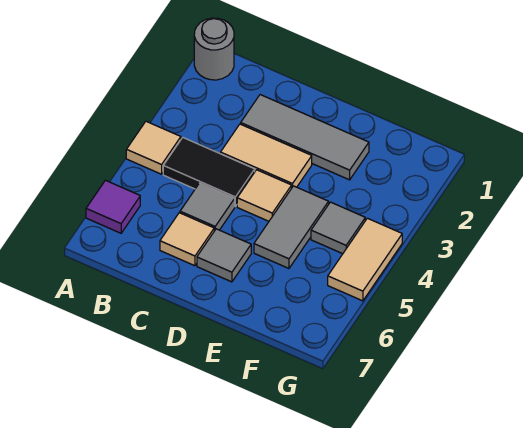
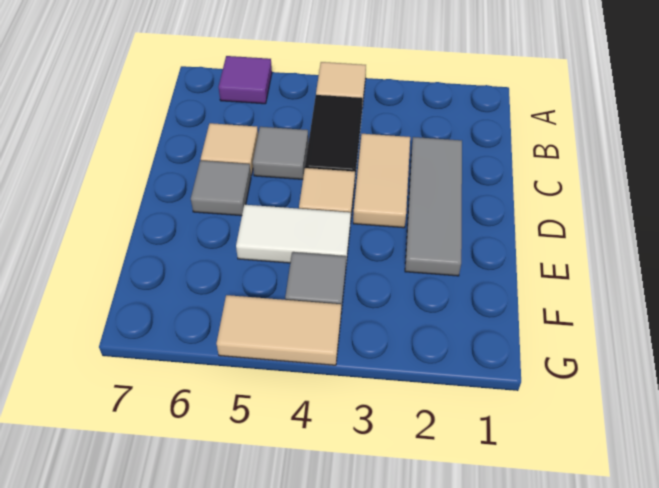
grey round brick A1 level 1 -> none
grey tile E4:E5 level 1 -> white tile E4:E5 level 1

